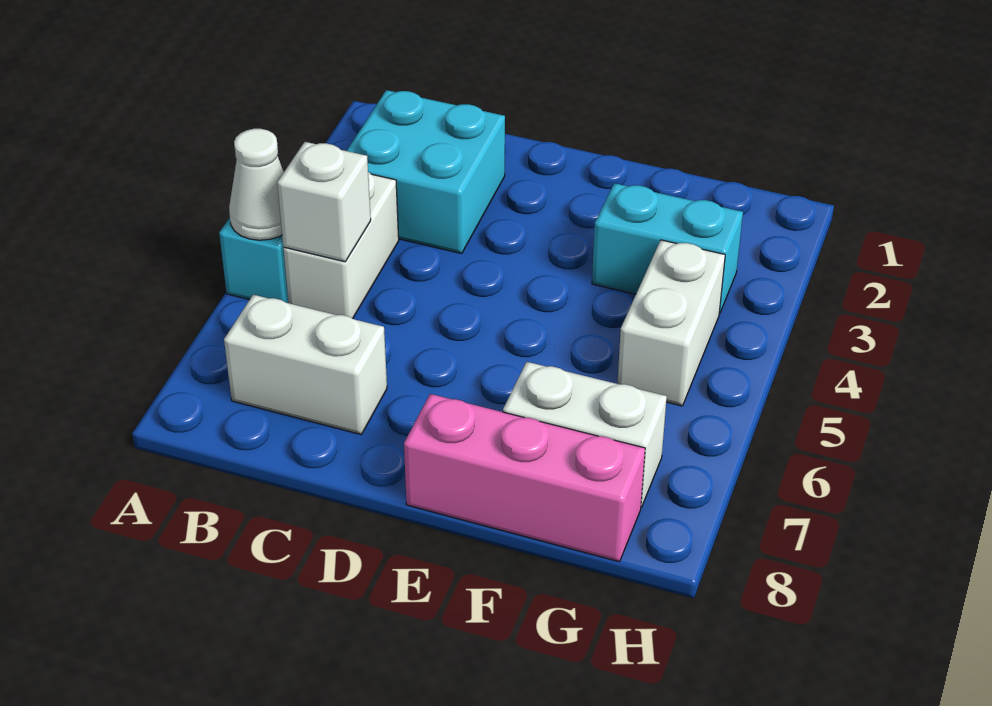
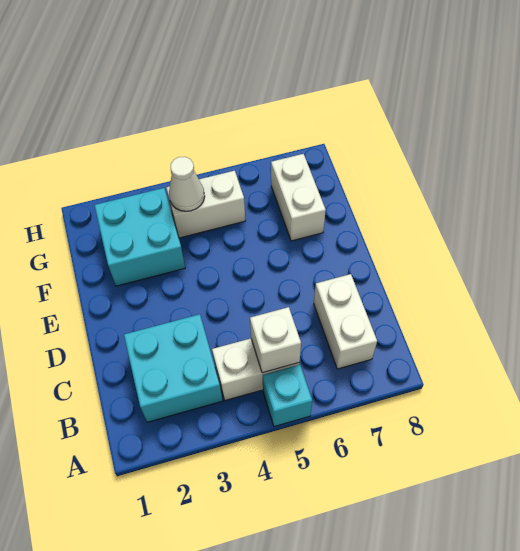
white cone A5 level 2 -> white cone G4 level 2
pink brick E8:G8 level 1 -> none
cyan brick F3:G3 level 1 -> cyan brick F2:G3 level 1

